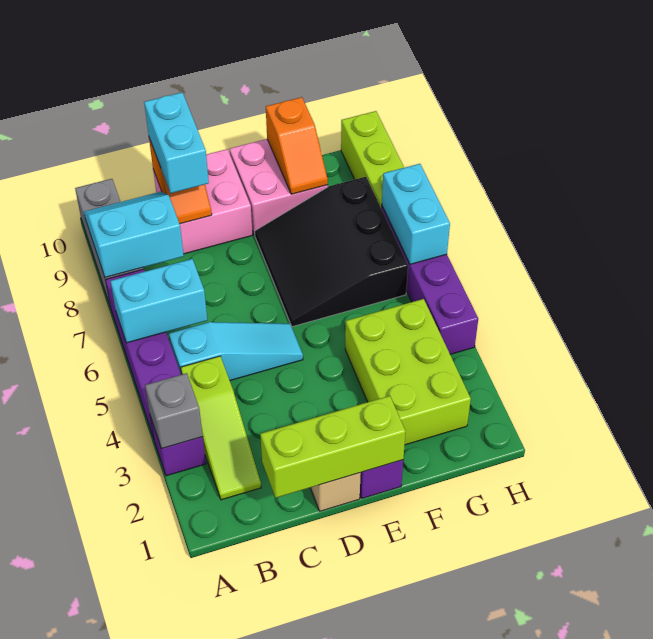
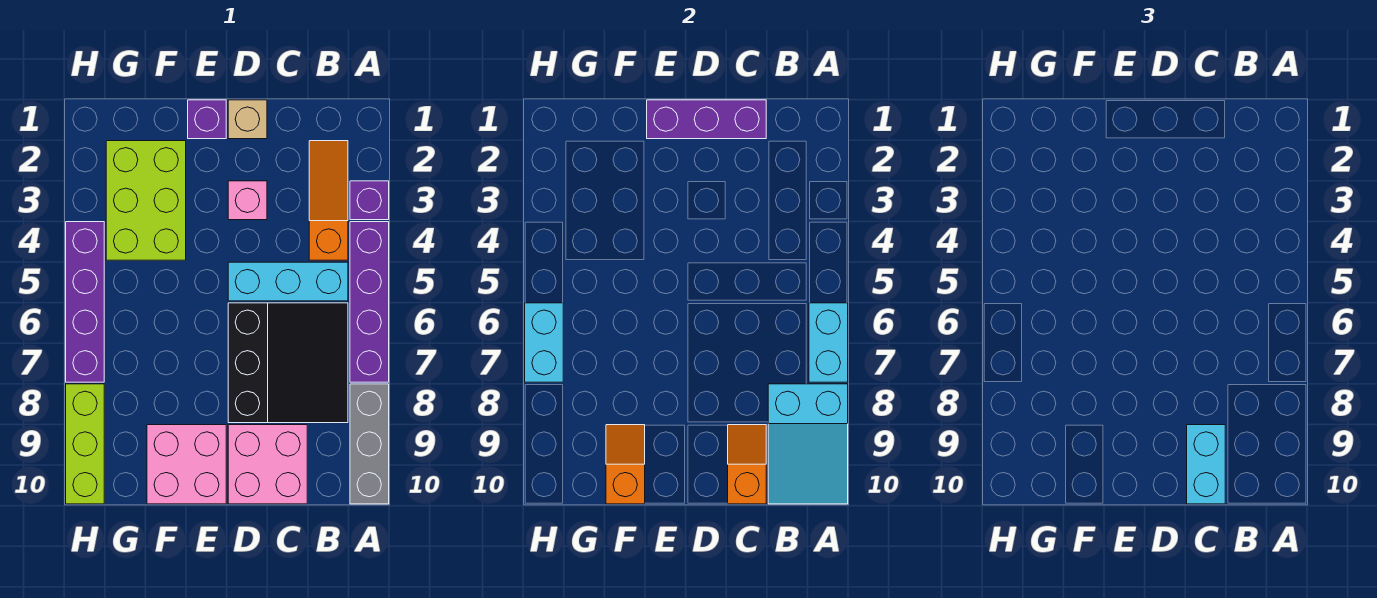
grey brick A3 level 2 -> none
cyan brick A6:B6 level 2 -> cyan brick A6:A7 level 2
cyan slope A8:B9 level 2 top 8 -> cyan slope A8:B10 level 2 top 8
lime slope B2:B4 level 1 top 4 -> orange slope B2:B4 level 1 top 4
cyan slope B5:D5 level 1 top B -> cyan brick B5:D5 level 1
lime brick C1:E1 level 2 -> purple brick C1:E1 level 2
none -> pink brick D3 level 1
black slope E6:G8 level 1 top G -> black slope B6:D8 level 1 top D

